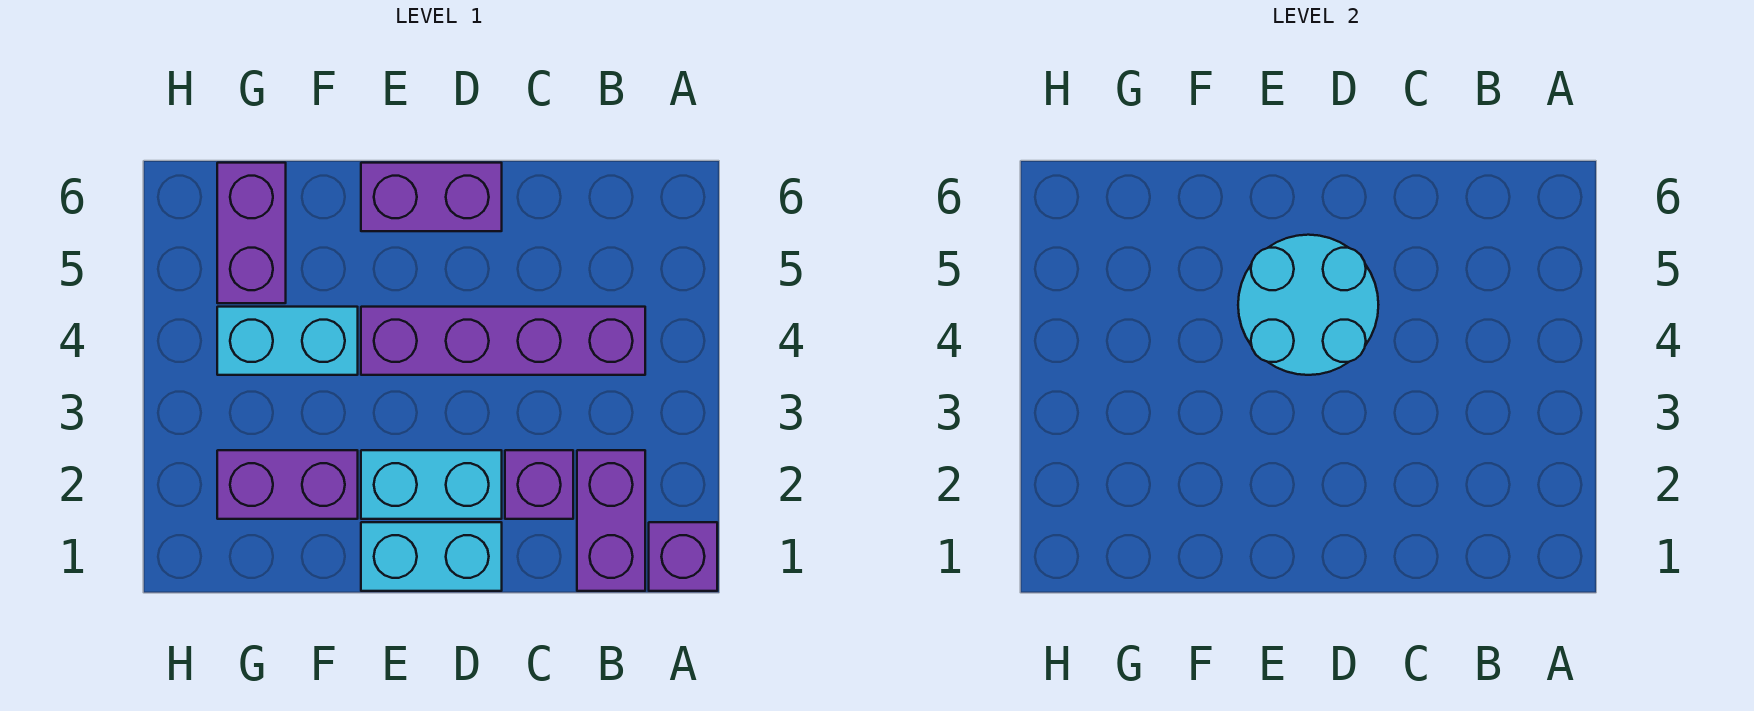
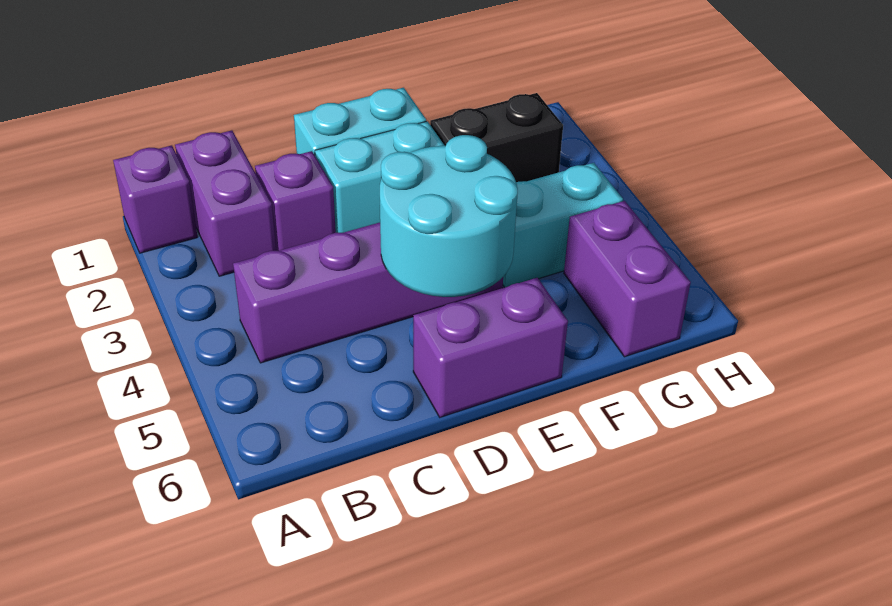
purple brick F2:G2 level 1 -> black brick F2:G2 level 1

